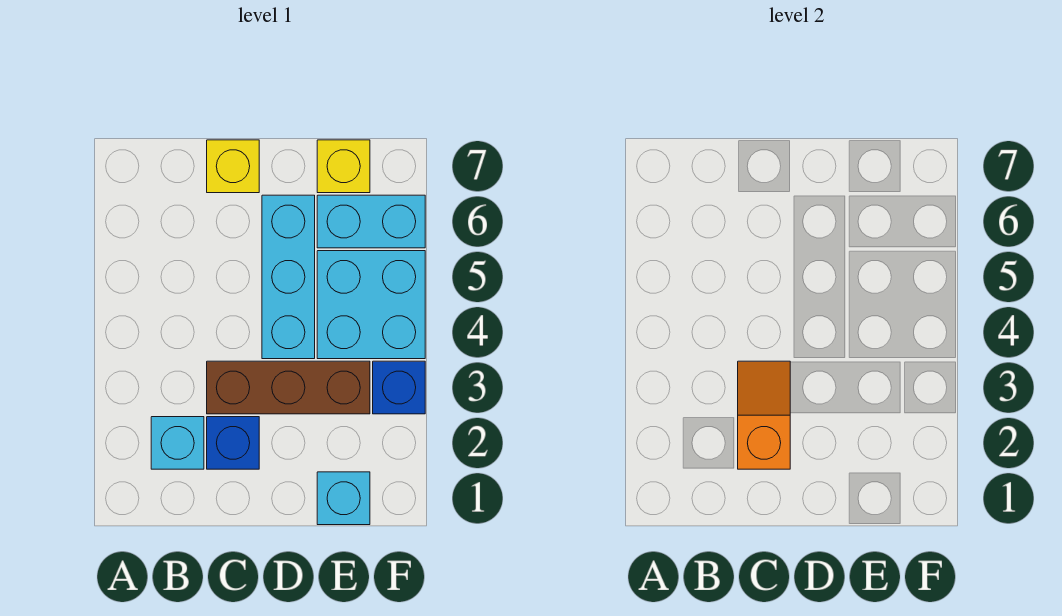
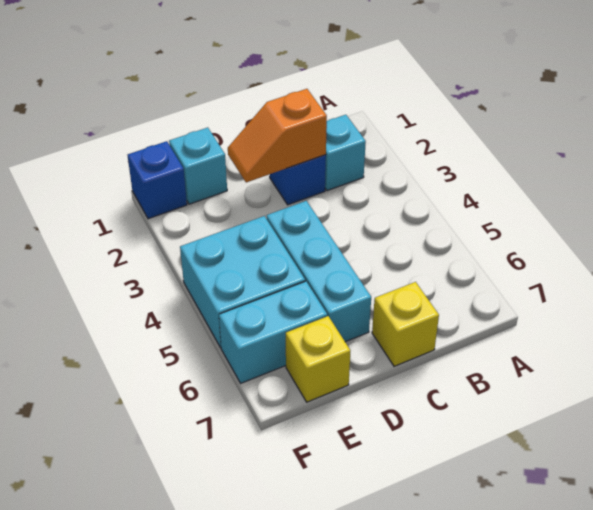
orange slope C2:C3 level 2 top 2 -> orange slope C2:D2 level 2 top C
brown brick C3:E3 level 1 -> none
blue brick F3 level 1 -> blue brick F1 level 1

